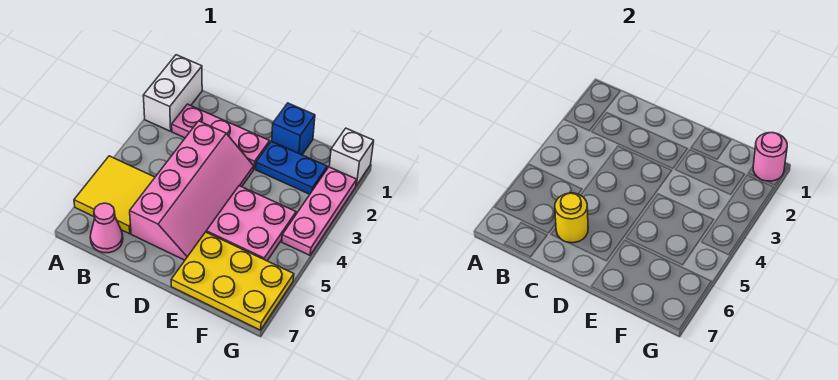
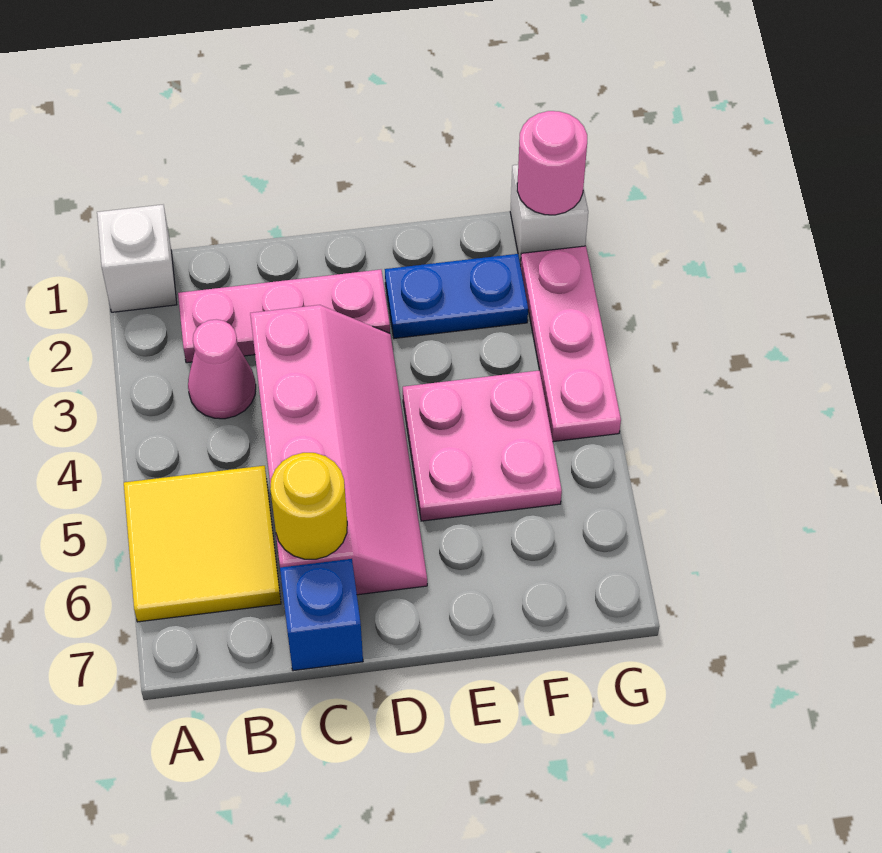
white brick A1:A2 level 1 -> white brick A1 level 1
pink cone B7 level 1 -> pink cone B3 level 1
blue brick E1 level 1 -> blue brick C7 level 1
yellow plate E6:G7 level 1 -> none

